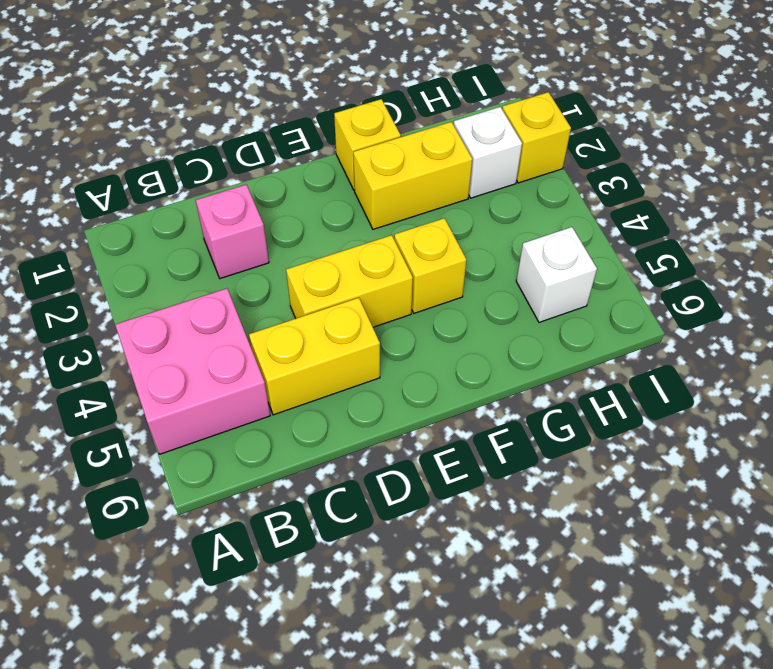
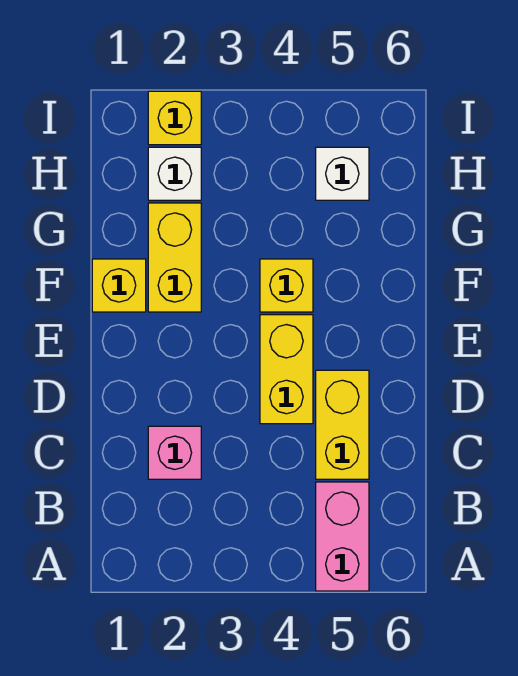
pink brick A4:B5 level 1 -> pink brick A5:B5 level 1

